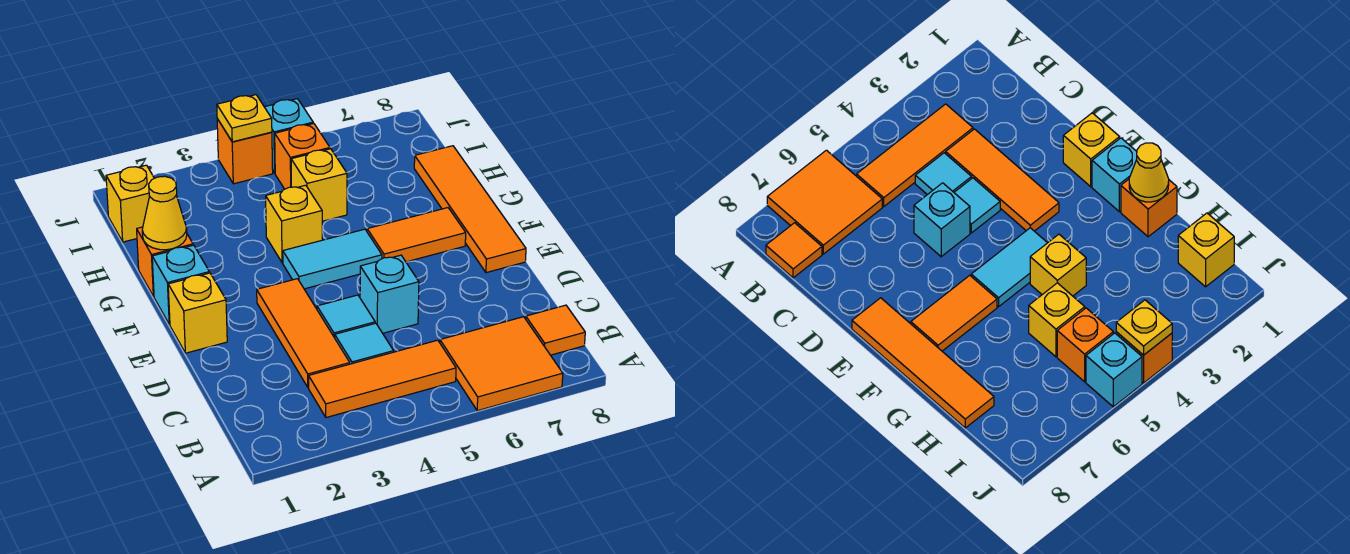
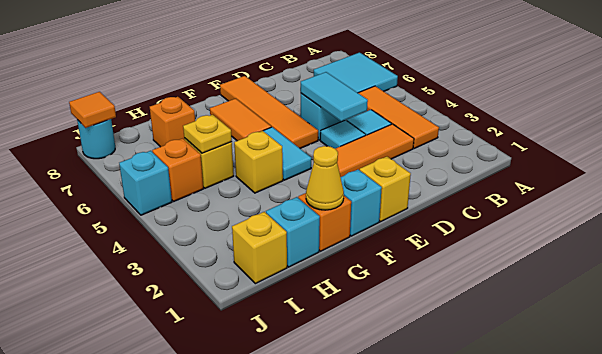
orange tile A6:B7 level 1 -> cyan tile A6:B7 level 1
orange tile B8 level 1 -> orange tile J8 level 2
none -> cyan tile D4:D5 level 2
orange tile E8:H8 level 1 -> orange tile E5:E8 level 1
none -> cyan brick H1 level 1
orange brick J4 level 1 -> orange brick H7 level 1
yellow plate J4 level 2 -> yellow plate H5 level 2
none -> cyan round brick J8 level 1

